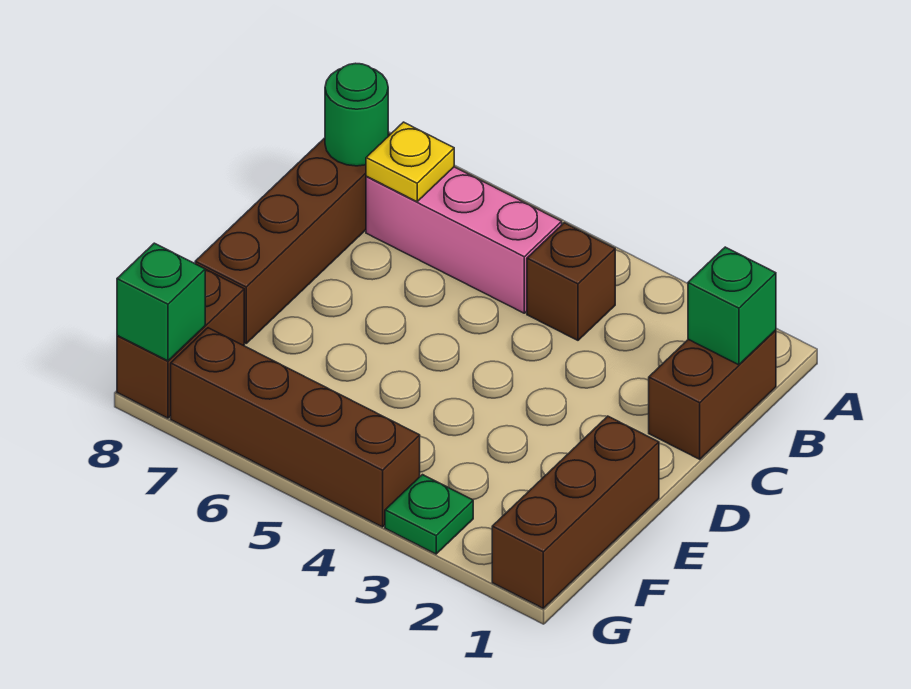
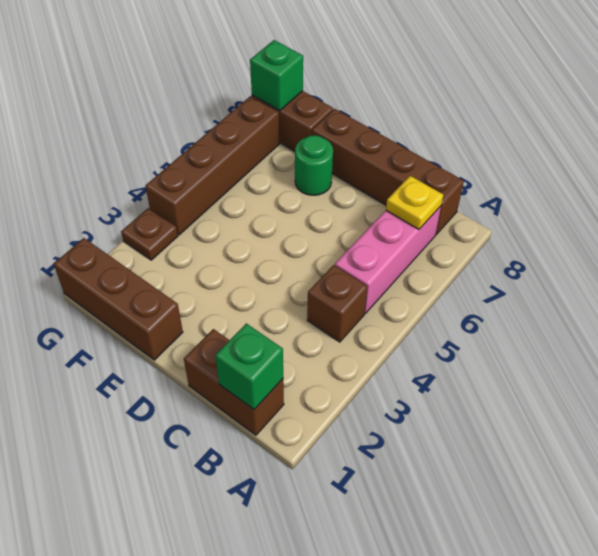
green round brick B8 level 2 -> green round brick E7 level 1
green plate G3 level 1 -> brown plate G3 level 1

